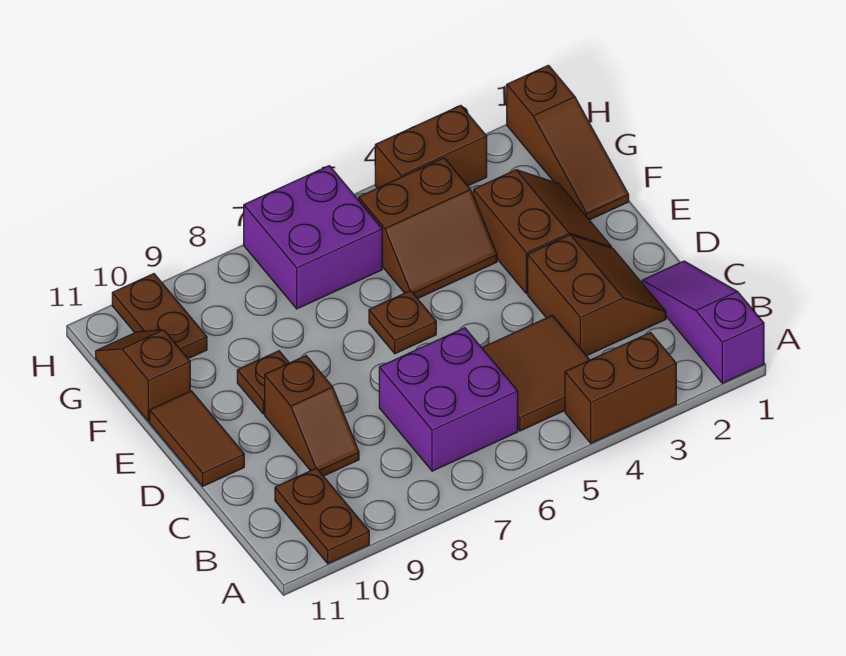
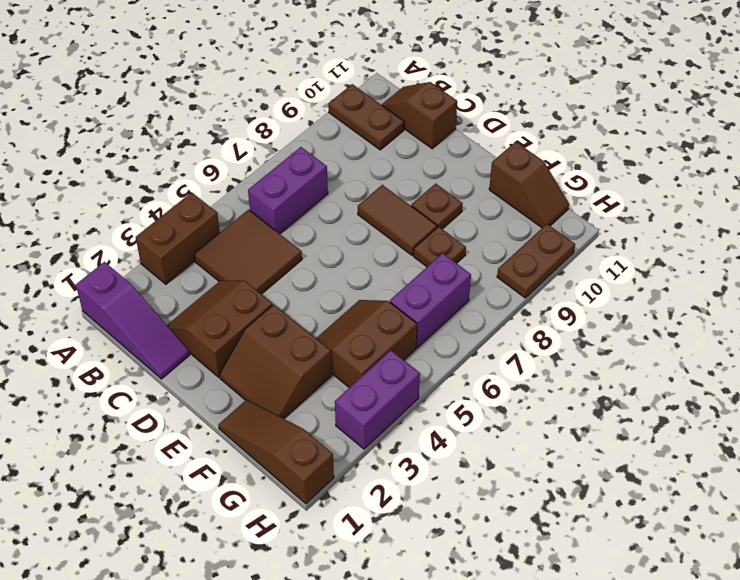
purple brick B6:C7 level 1 -> purple brick B6:B7 level 1
brown slope C2:D3 level 1 top 3 -> brown slope C2:D3 level 1 top D
brown slope C9:D9 level 1 top D -> brown slope B11:C11 level 1 top C
brown tile D11:E11 level 1 -> brown tile D8:E8 level 1
brown plate E6 level 1 -> brown plate F8 level 1
purple brick G6:H7 level 1 -> purple brick G6:G7 level 1
brown plate G10:H10 level 1 -> brown plate H9:H10 level 1
brown brick H3:H4 level 1 -> purple brick H3:H4 level 1

